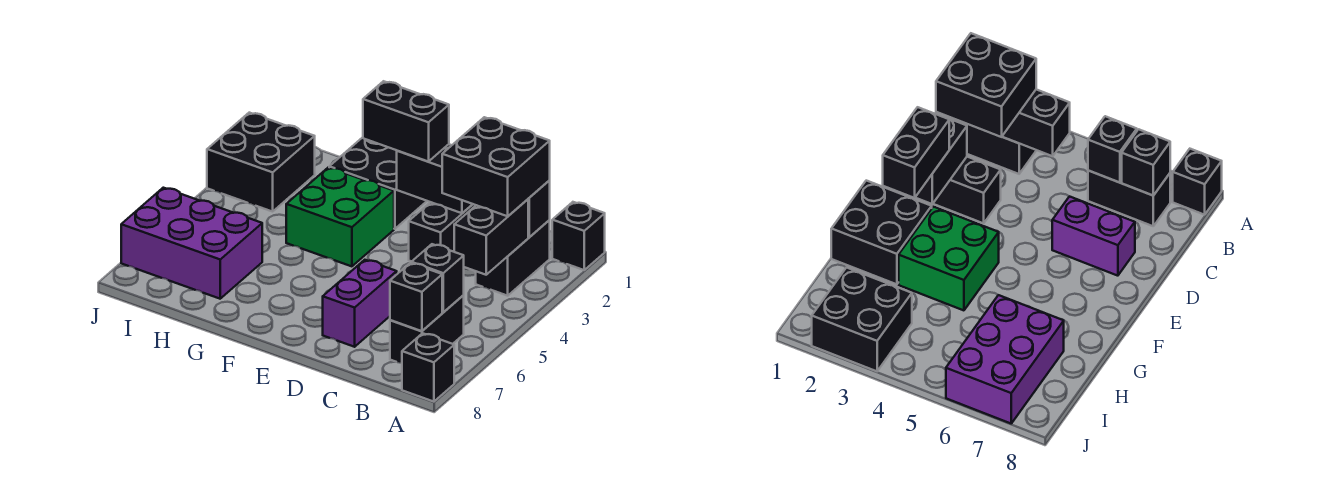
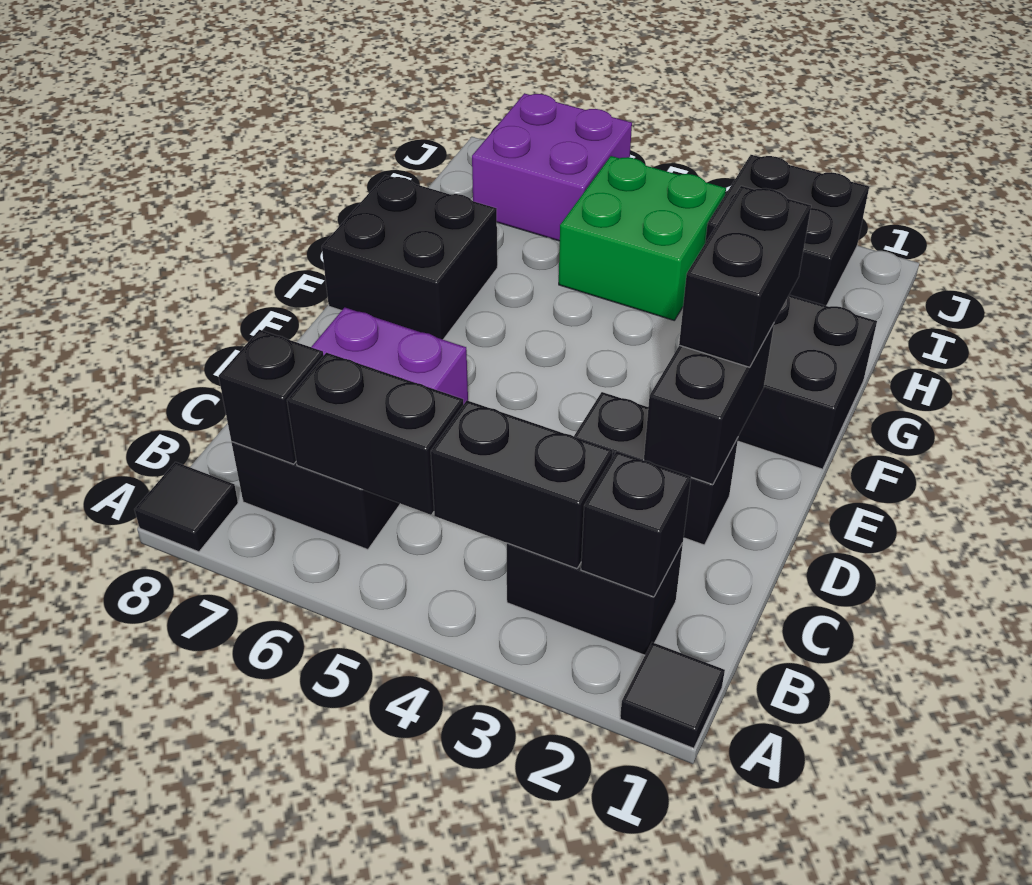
black brick A1 level 1 -> black tile A1 level 1
black brick A8 level 1 -> black tile A8 level 1
black brick B2:C3 level 3 -> black brick F7:G8 level 1
black brick B6 level 2 -> black brick B5:B6 level 2
green brick F3:G4 level 1 -> green brick H4:I5 level 1
purple brick H6:J7 level 1 -> purple brick I6:J7 level 1

